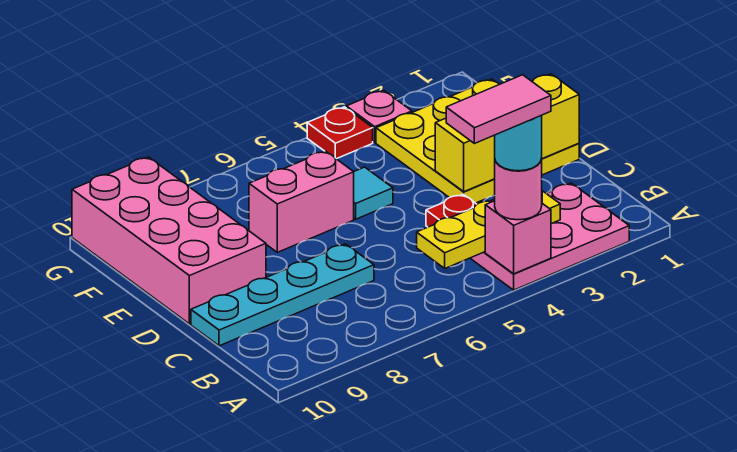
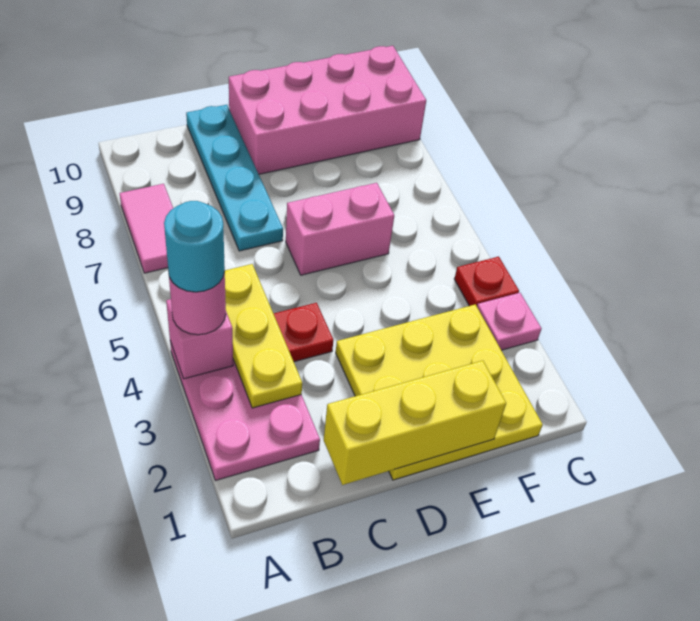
pink tile A4:A5 level 5 -> pink tile A7:A8 level 1
yellow brick D1:D3 level 2 -> yellow brick C1:E1 level 2
cyan tile E5 level 1 -> none
pink brick E6:E7 level 1 -> pink brick D6:E6 level 1

